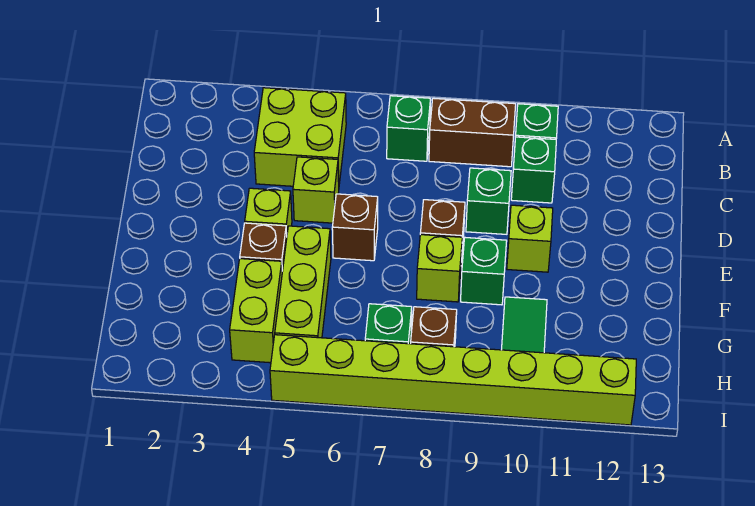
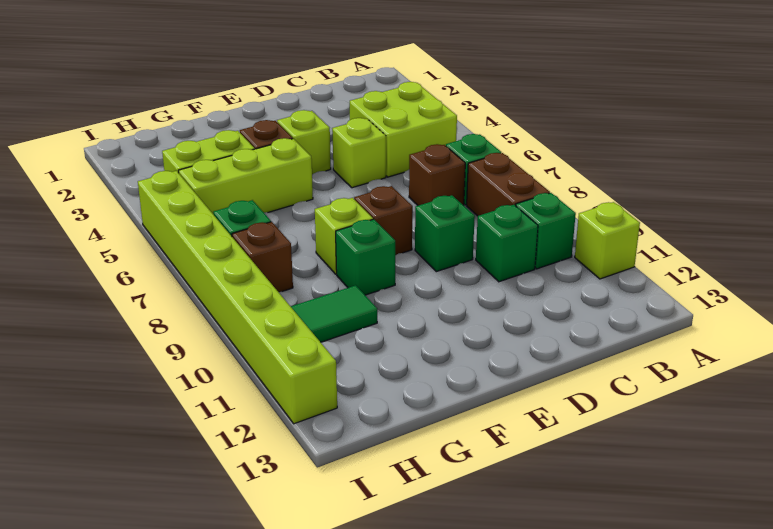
brown brick E6 level 1 -> brown brick C7 level 1
lime brick E10 level 1 -> lime brick A11 level 1

